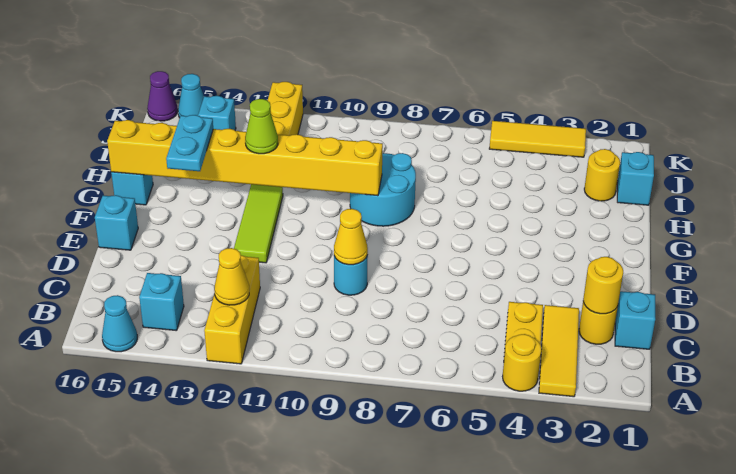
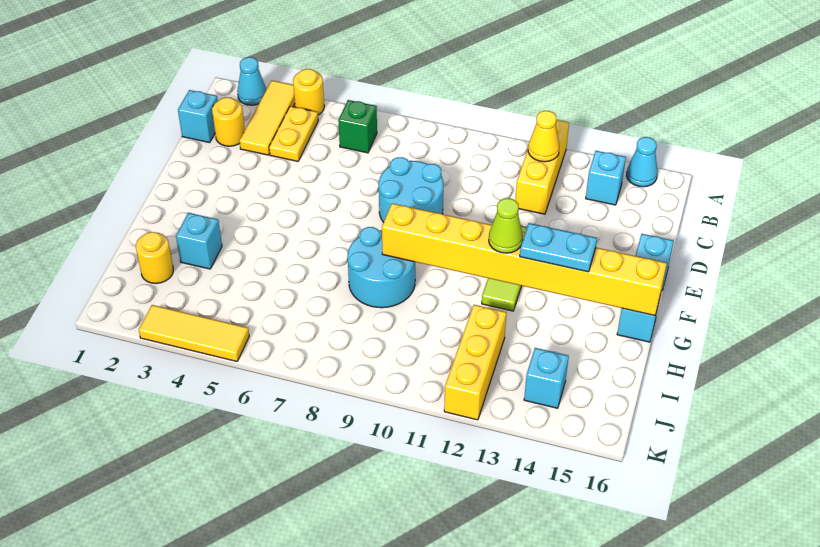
none -> green brick B6 level 1
yellow round brick C2 level 2 -> none
cyan round brick D9 level 1 -> cyan round brick D8:E9 level 1
yellow cone D9 level 2 -> none
cyan plate F14:G14 level 3 -> cyan plate G13:G14 level 3
cyan brick I1 level 1 -> cyan brick H3 level 1
cyan cone K15 level 1 -> cyan cone A2 level 1
purple cone K16 level 1 -> none

